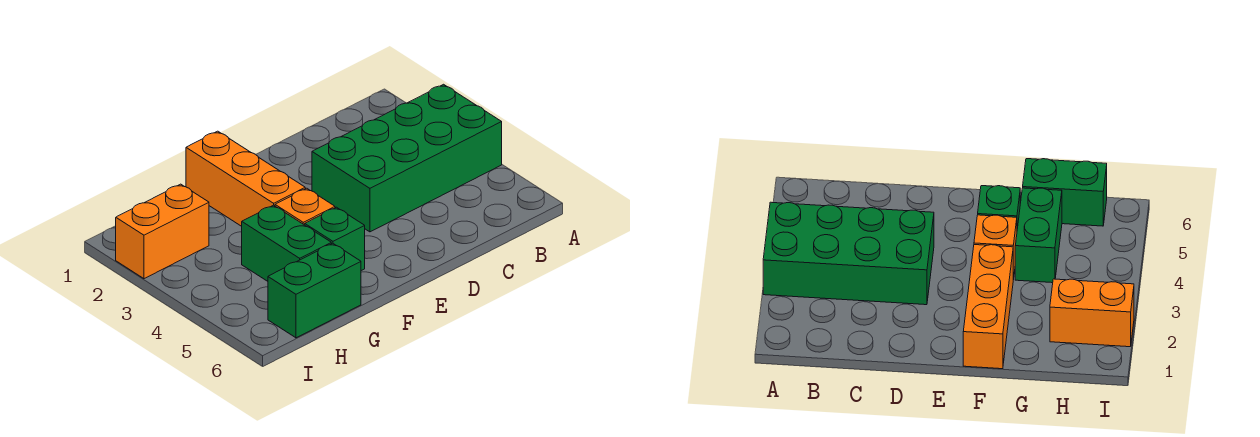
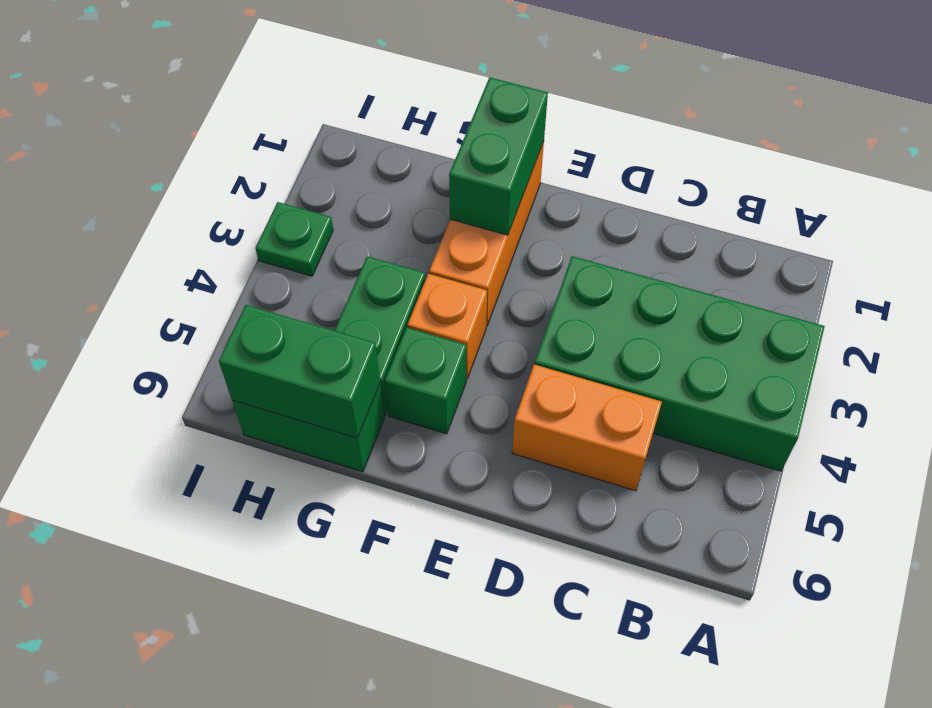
none -> green brick F1:F2 level 2
none -> green brick G6:H6 level 2
orange brick H2:I2 level 1 -> orange brick C5:D5 level 1
none -> green plate I3 level 1

